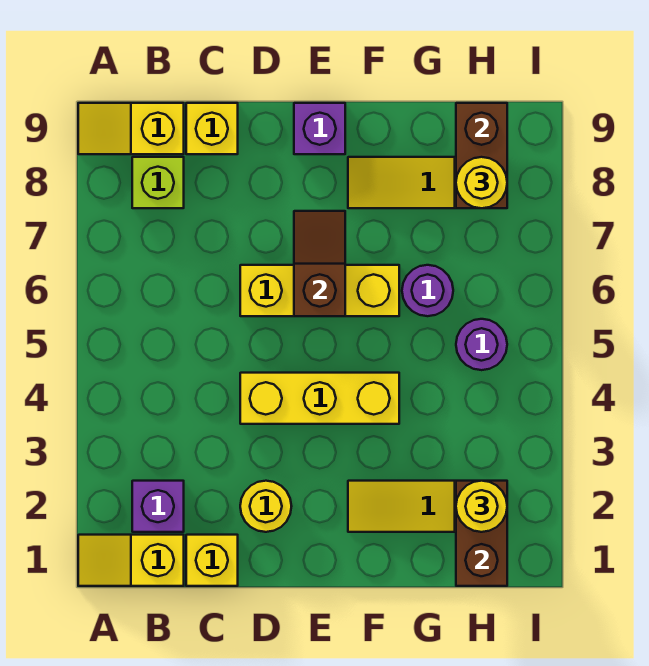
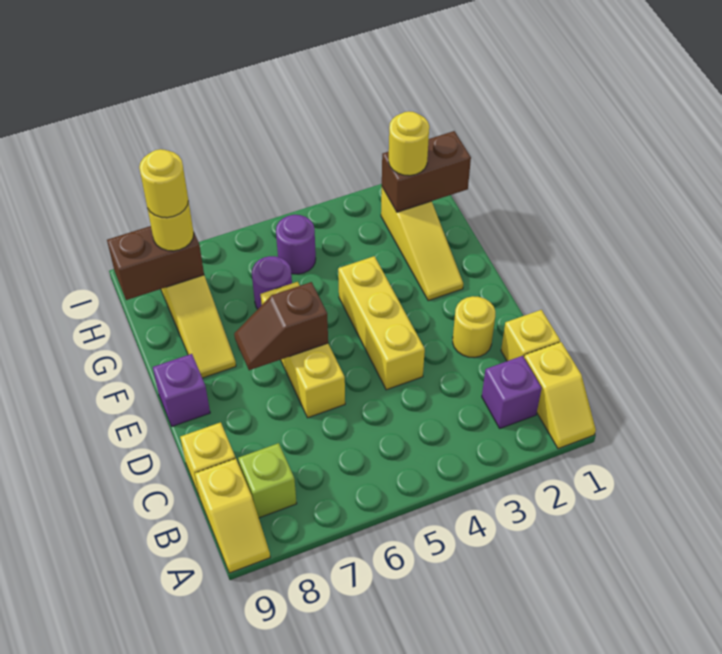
none -> yellow round brick H8 level 4

